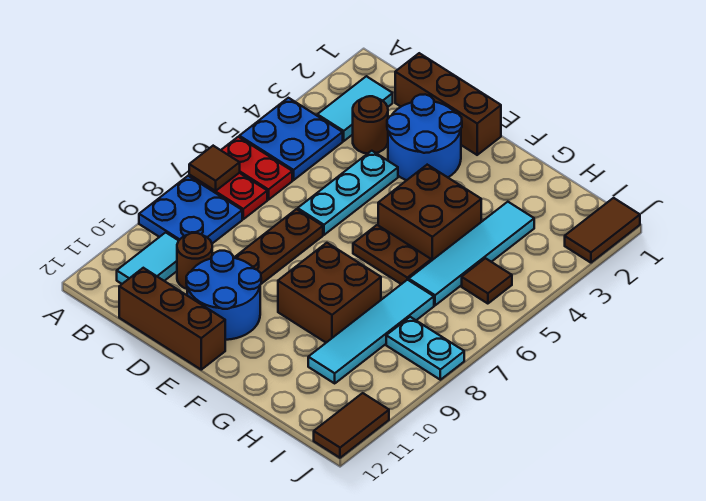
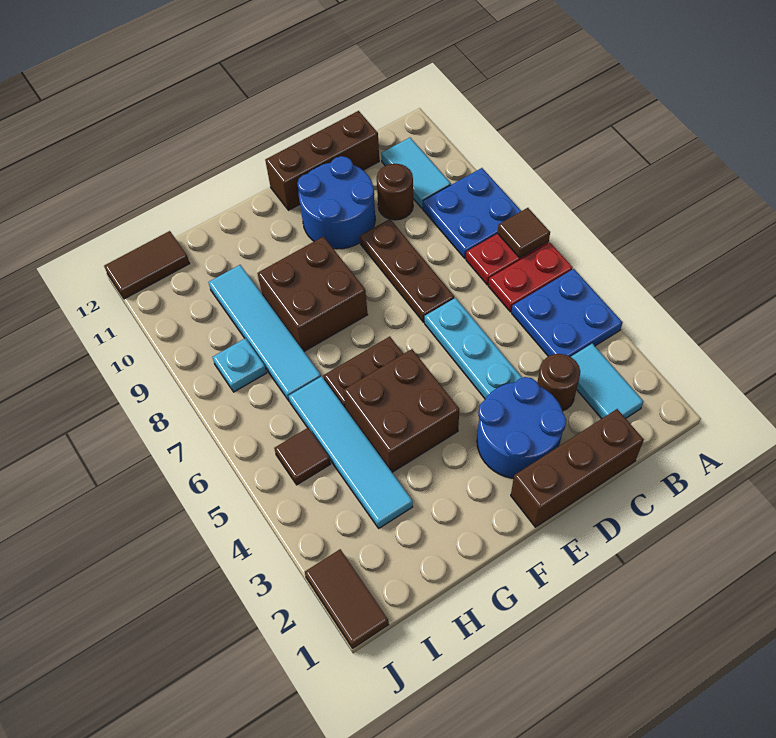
cyan plate I8:J8 level 1 -> cyan plate I8 level 1
brown tile J11:J12 level 1 -> brown tile I12:J12 level 1

